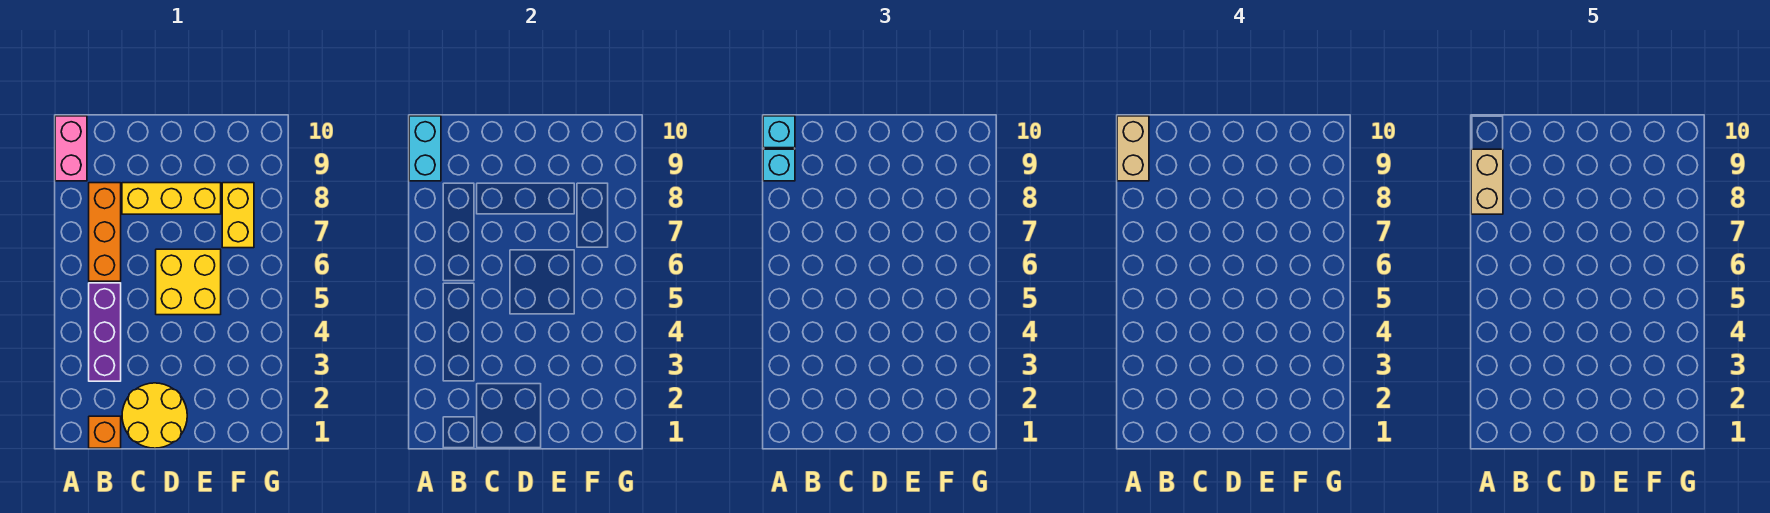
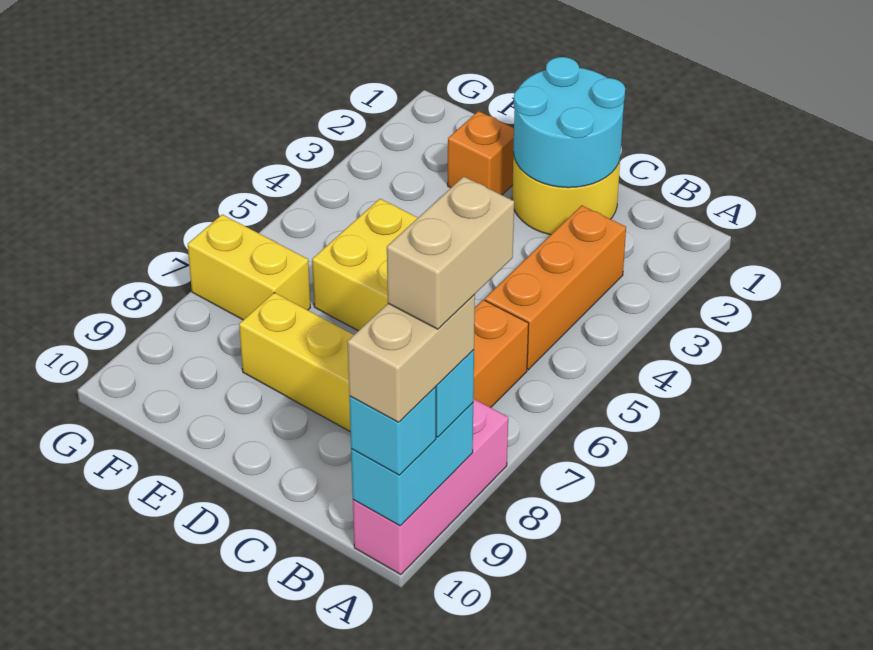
pink brick A9:A10 level 1 -> pink brick A8:A10 level 1
orange brick B1 level 1 -> orange brick E2 level 1
purple brick B3:B5 level 1 -> orange brick B3:B5 level 1
none -> cyan round brick C1:D2 level 2
yellow brick F7:F8 level 1 -> yellow brick F7:G7 level 1

